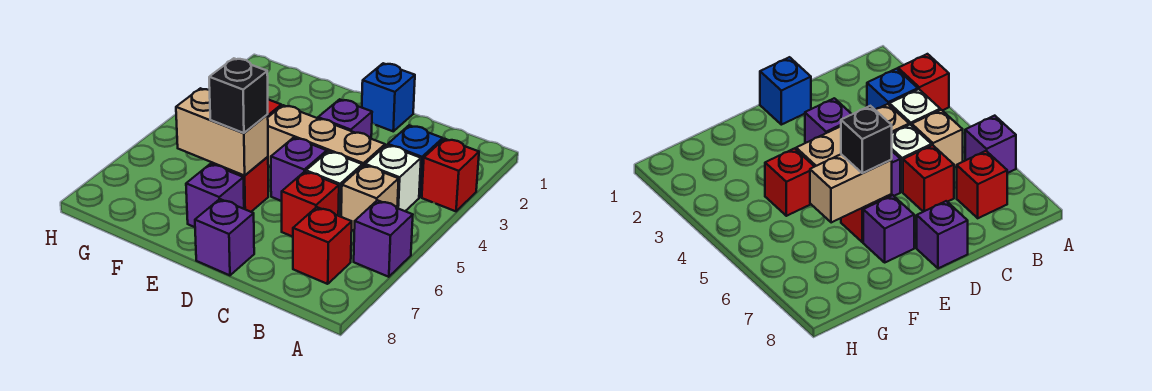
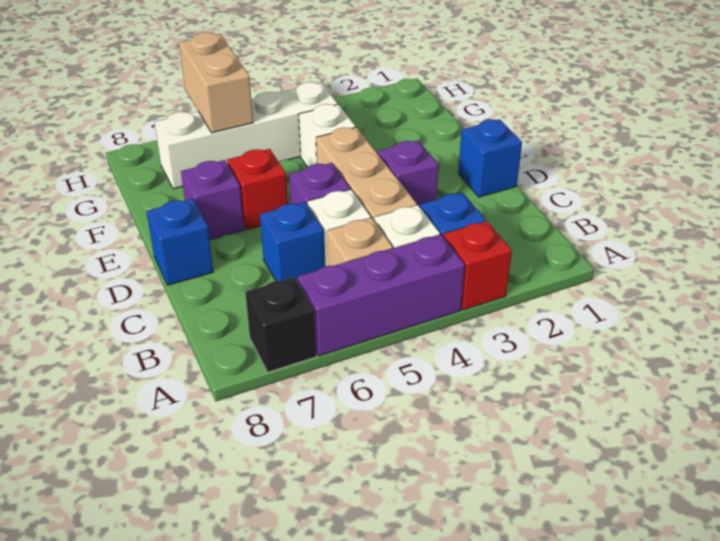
purple brick A6 level 1 -> purple brick A4:A6 level 1
red brick B7 level 1 -> none
red brick C6 level 1 -> blue brick C6 level 1
purple brick D8 level 1 -> blue brick D8 level 1
tan brick E6:F6 level 2 -> tan brick G6:H6 level 2
black brick E6 level 3 -> black brick A7 level 1
red brick F4 level 1 -> white brick F4 level 1
none -> white brick G4:G7 level 1

